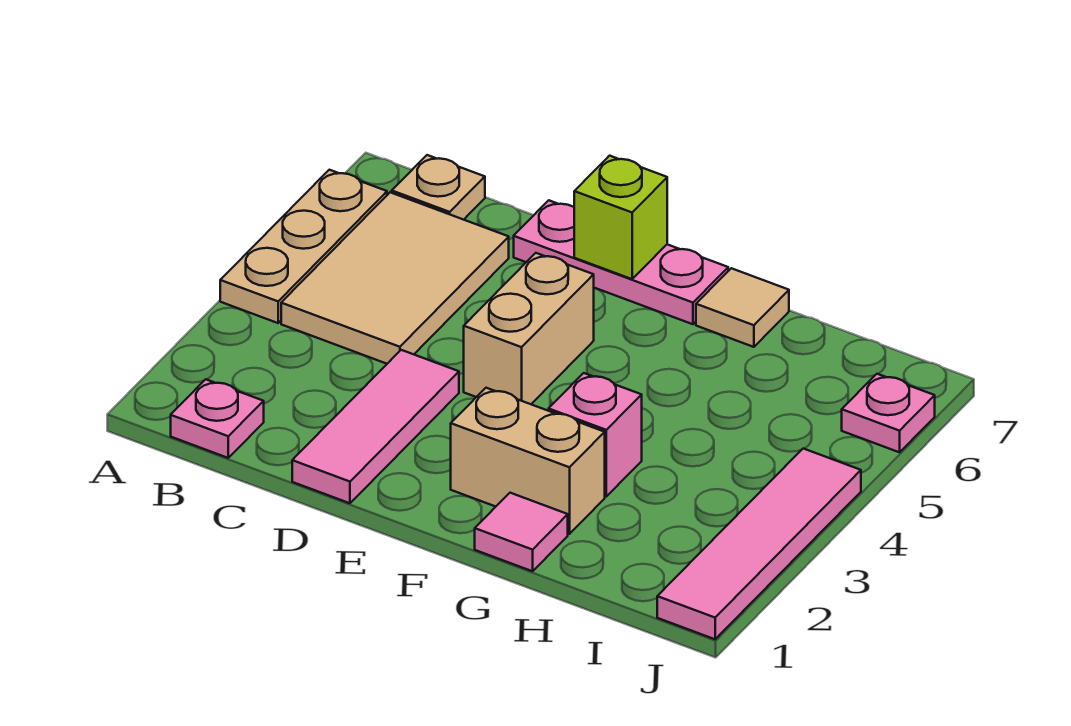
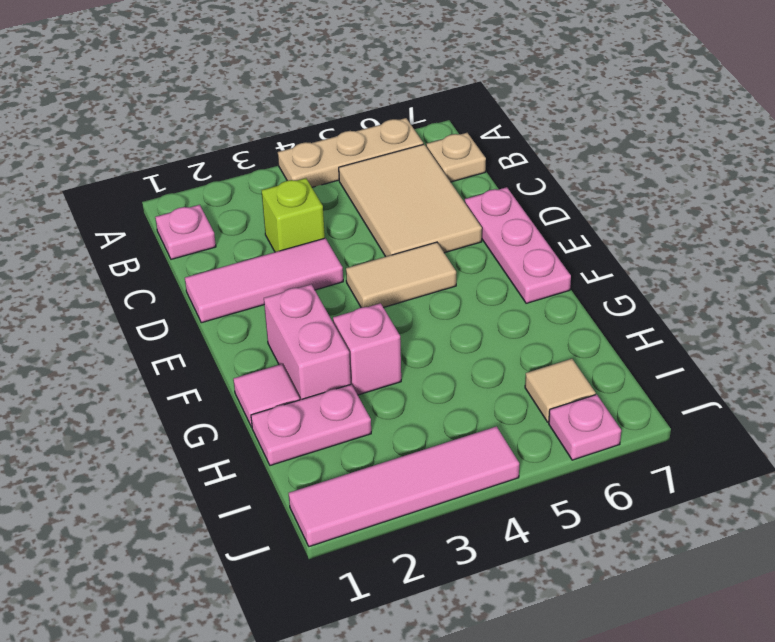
tan tile B4:C6 level 1 -> tan tile B5:D6 level 1
tan brick E4:E5 level 1 -> tan tile E4:E5 level 1
lime brick E7 level 2 -> lime brick C3 level 1
tan brick F2:G2 level 1 -> pink brick F2:G2 level 1
tan tile G7 level 1 -> tan tile I6 level 1
none -> pink plate H1:H2 level 1

